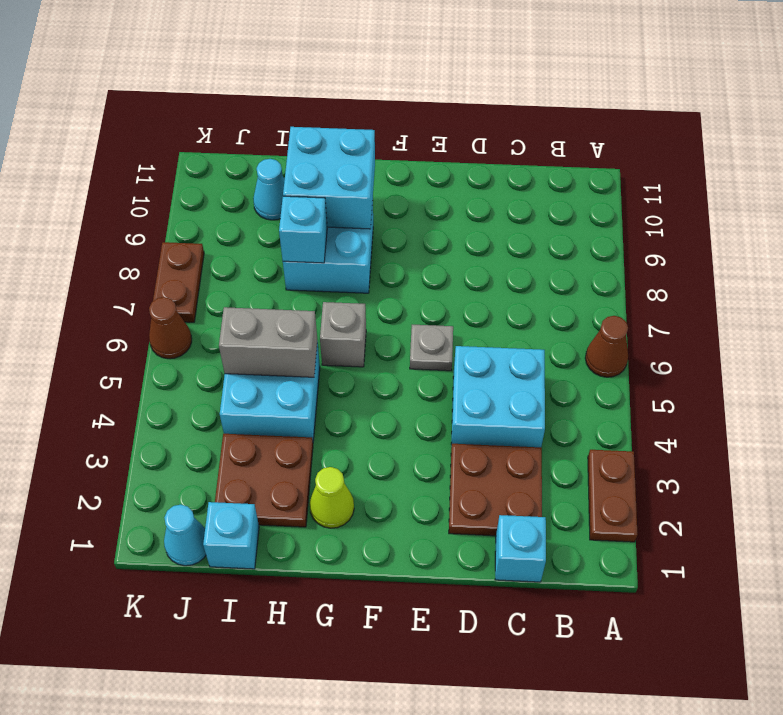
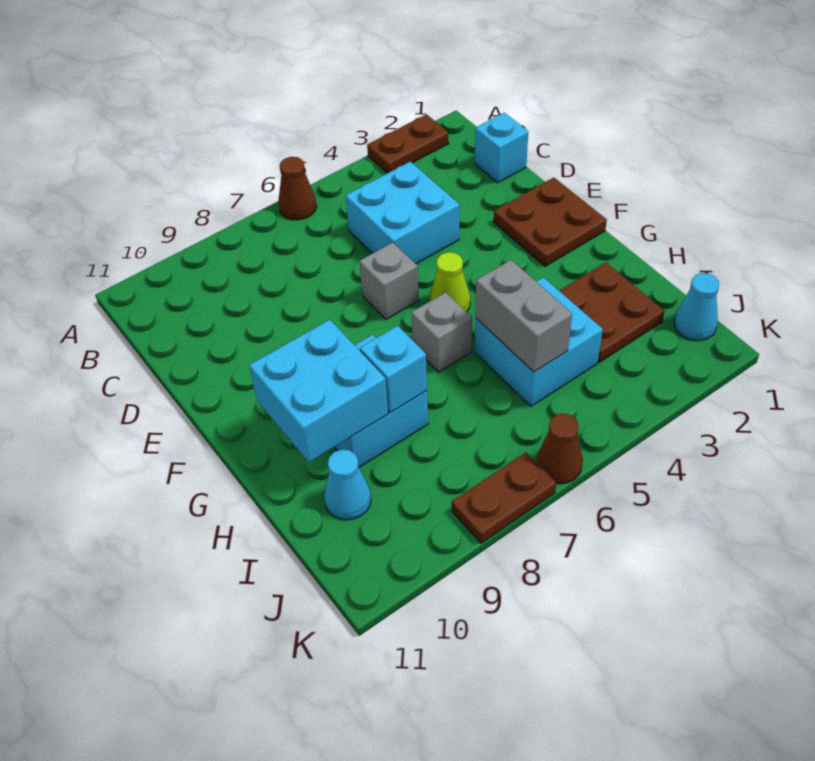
brown plate C2:D3 level 1 -> brown plate E1:F2 level 1
grey plate E6 level 1 -> grey brick E6 level 1
lime cone G2 level 1 -> lime cone F5 level 1
cyan brick I1 level 1 -> none

